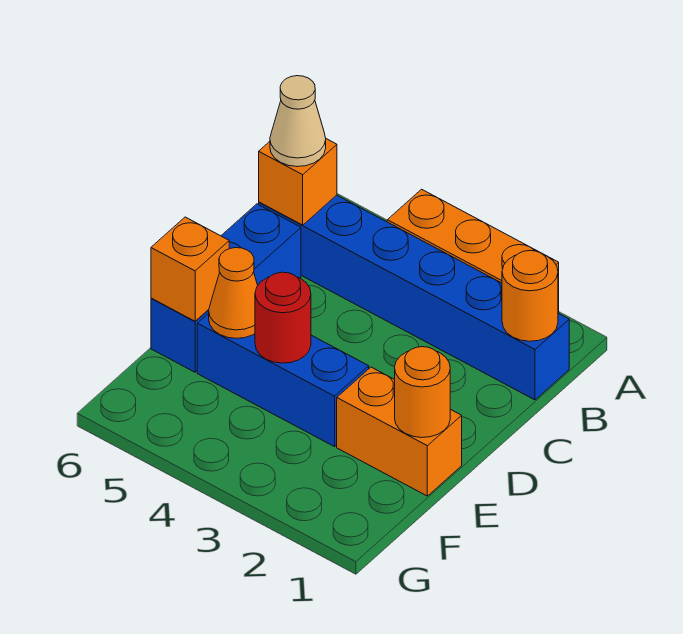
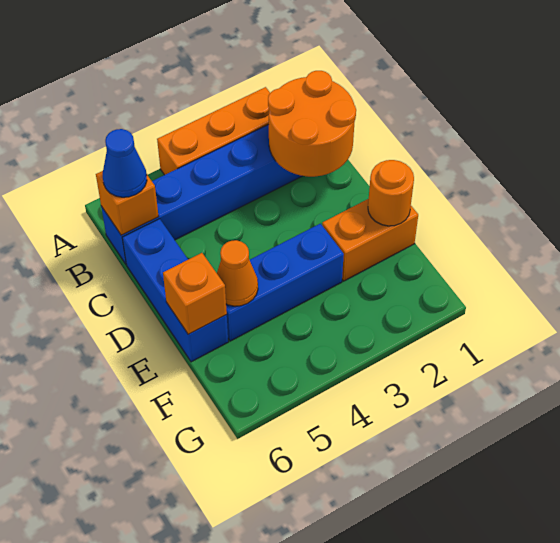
orange round brick B1 level 2 -> orange round brick B1:C2 level 2
tan cone B6 level 3 -> blue cone B6 level 3
red round brick E4 level 2 -> none

